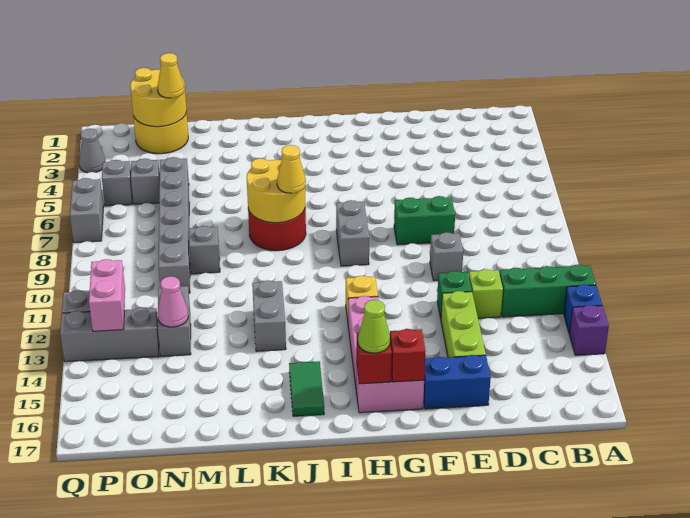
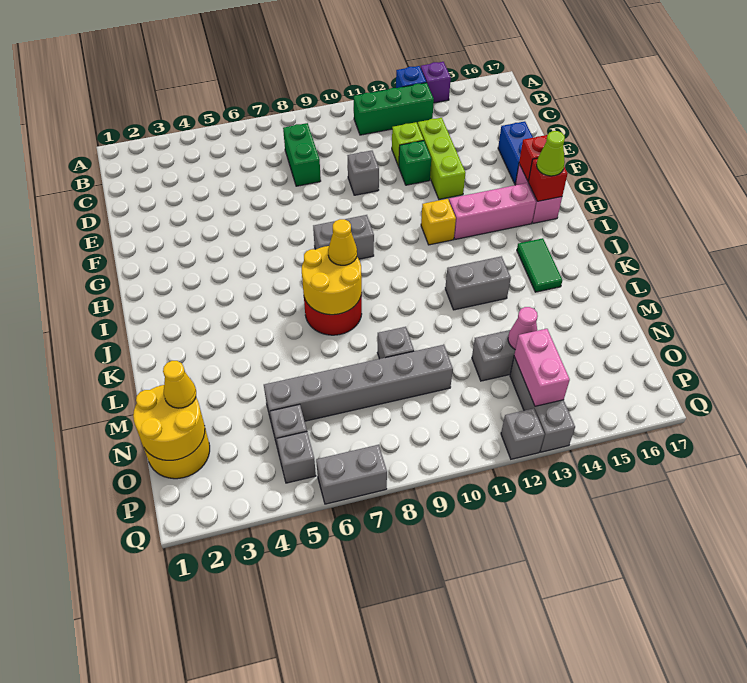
green brick A12:C12 level 1 -> green brick B11:B13 level 1
green brick E8:F8 level 1 -> green brick C8:D8 level 1
lime brick E13:E15 level 1 -> lime brick D13:F13 level 1
green tile J15:J16 level 1 -> green tile J15:K15 level 1
pink brick P12:P13 level 2 -> pink brick O13:P13 level 2
grey cone Q3 level 1 -> none

